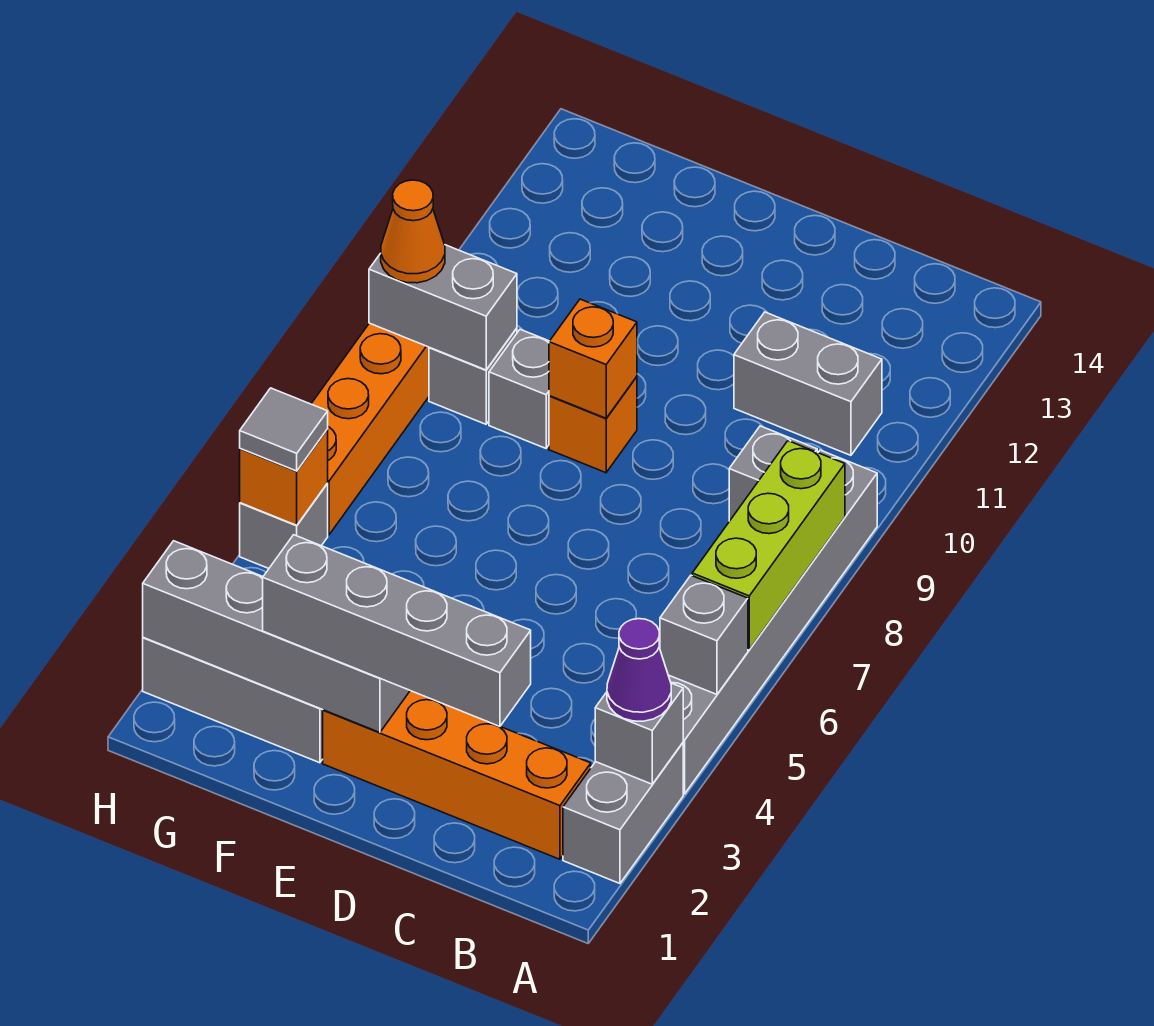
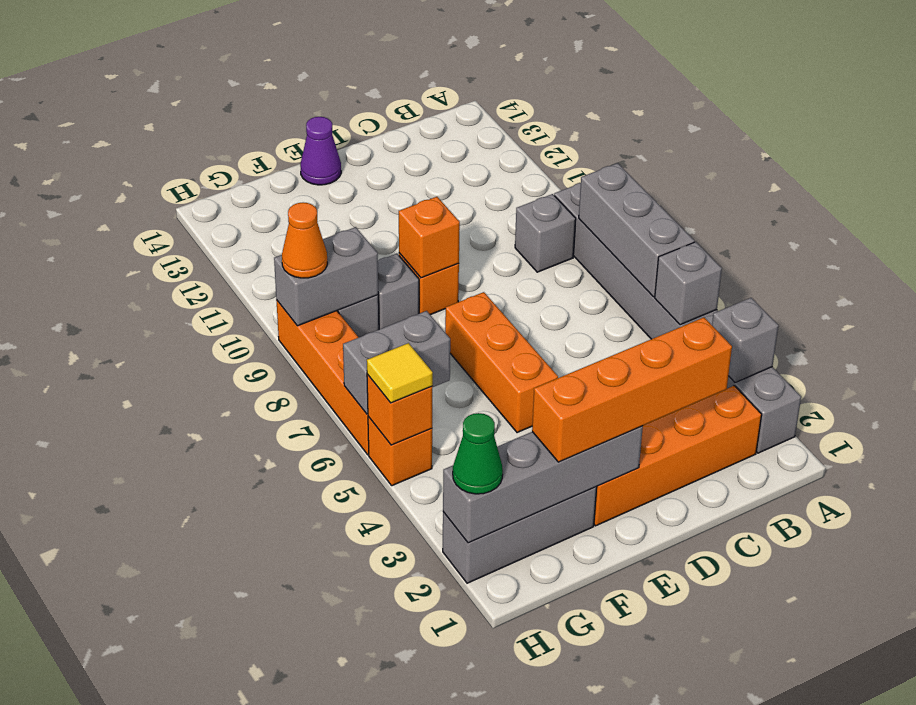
purple cone A3 level 3 -> purple cone E14 level 1
lime brick A6:A8 level 2 -> grey brick A6:A8 level 2
grey brick B11:C11 level 1 -> grey brick G6:H6 level 2
grey brick C2:F2 level 3 -> orange brick C2:F2 level 3
none -> orange brick E5:E7 level 1
none -> green cone H2 level 3
grey brick H5 level 1 -> orange brick H5 level 1
grey tile H5 level 3 -> yellow tile H5 level 3

